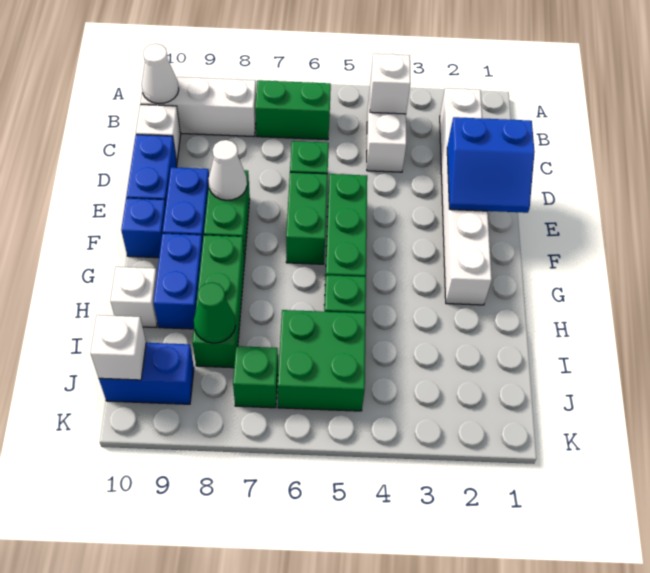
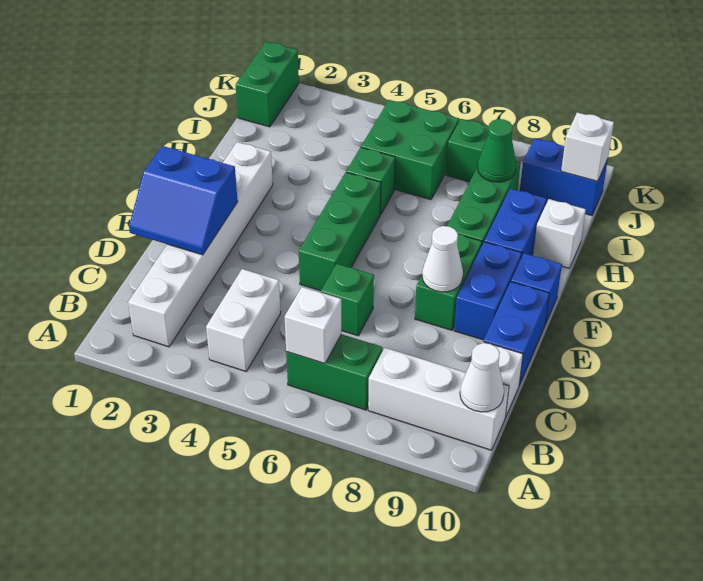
white brick B4 level 2 -> white brick B6 level 2
blue slope D1:E2 level 2 top D -> blue slope D1:E2 level 2 top E
green brick E6:F6 level 1 -> green brick J1:K1 level 1

